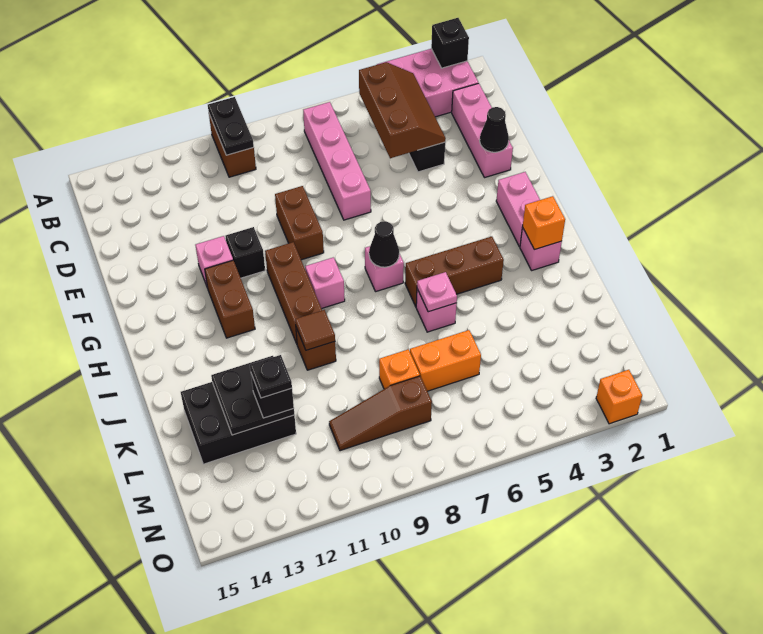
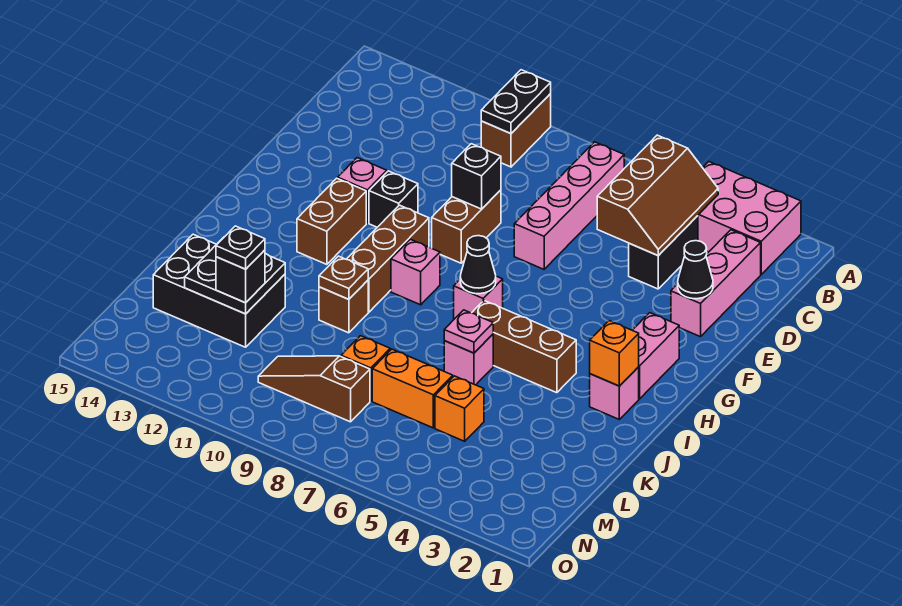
black brick A2 level 2 -> black brick E9 level 2
brown tile J10 level 2 -> brown plate J10 level 2
orange brick O2 level 1 -> orange brick L5 level 1

